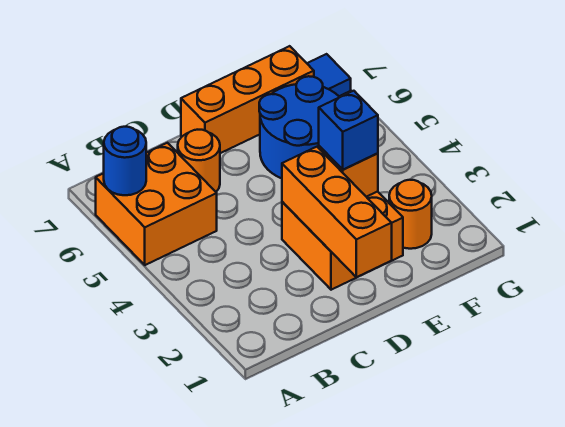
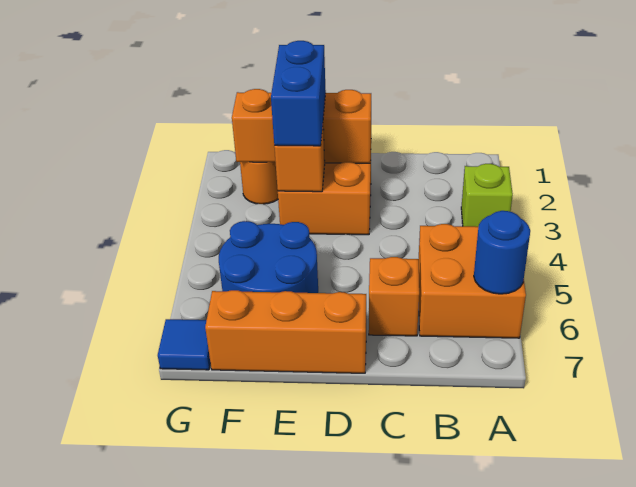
none -> lime brick A3 level 1
orange round brick C6 level 1 -> orange brick C6 level 1
orange brick D1:D3 level 2 -> orange brick D2:F2 level 2
blue brick E3 level 3 -> blue brick E2:E3 level 3

